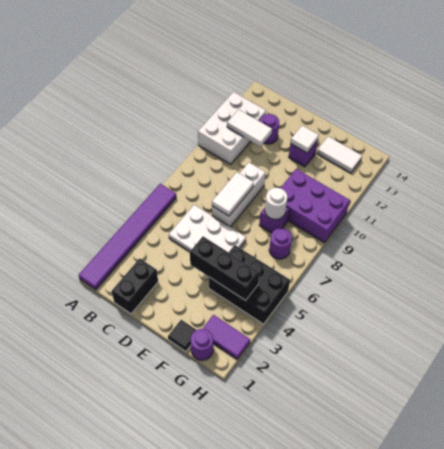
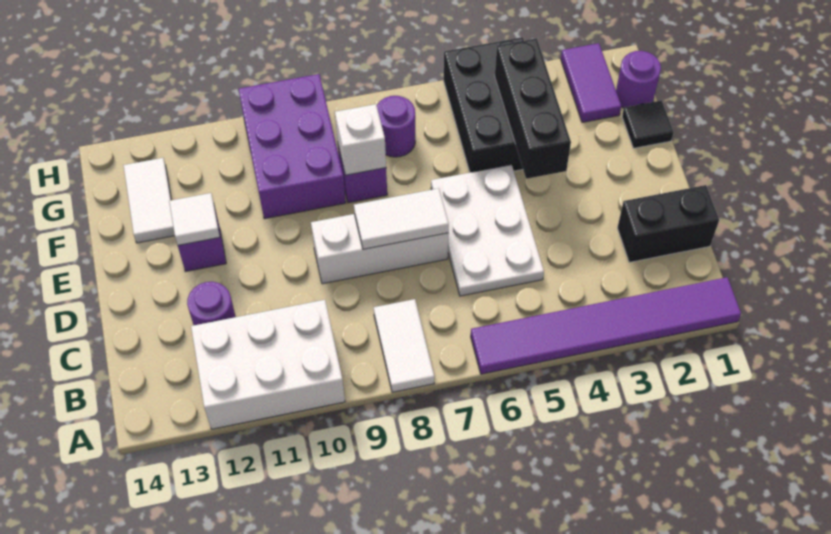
white tile B11:C11 level 2 -> white tile A8:B8 level 1
white round brick F8 level 2 -> white brick F8 level 2

